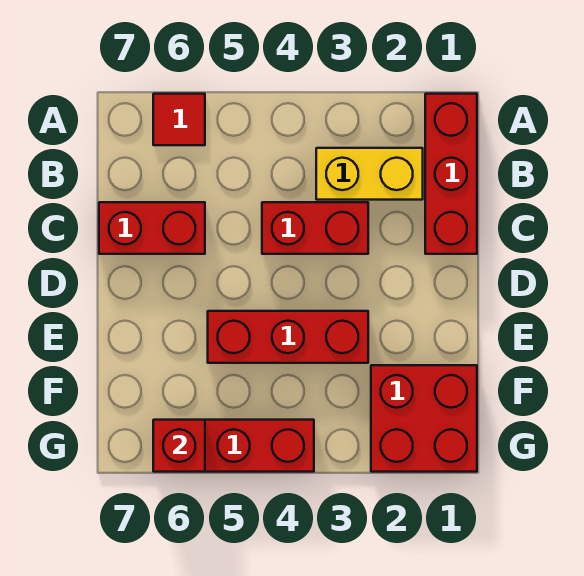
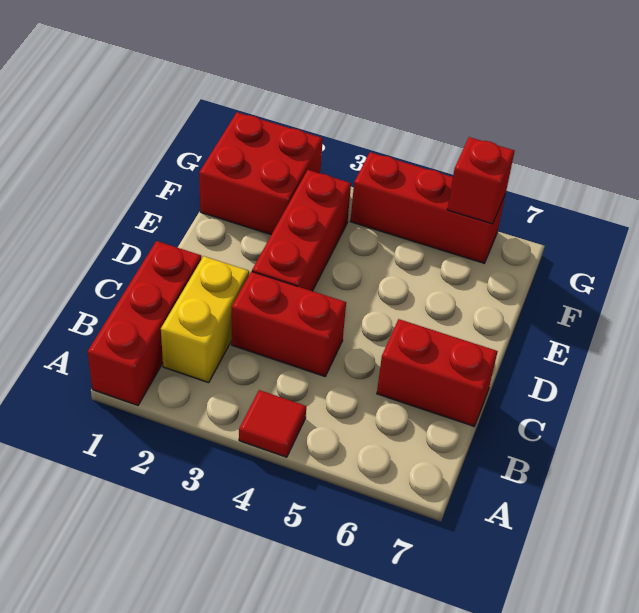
red tile A6 level 1 -> red tile A4 level 1
yellow brick B2:B3 level 1 -> yellow brick B2:C2 level 1
red brick E3:E5 level 1 -> red brick D3:F3 level 1

